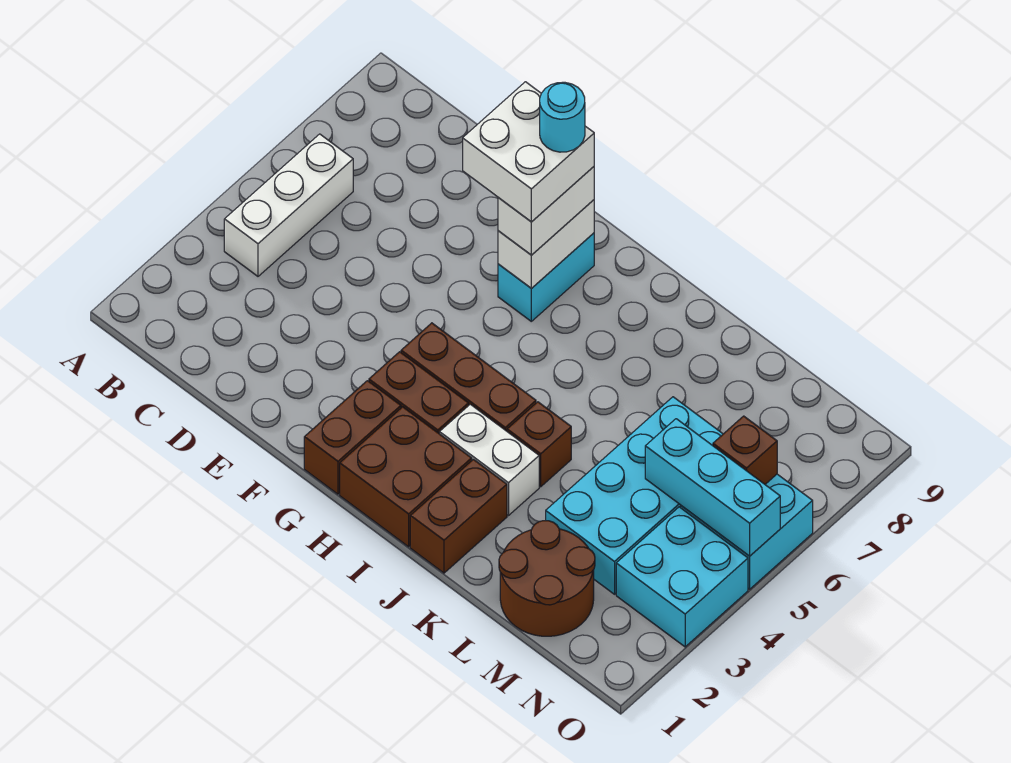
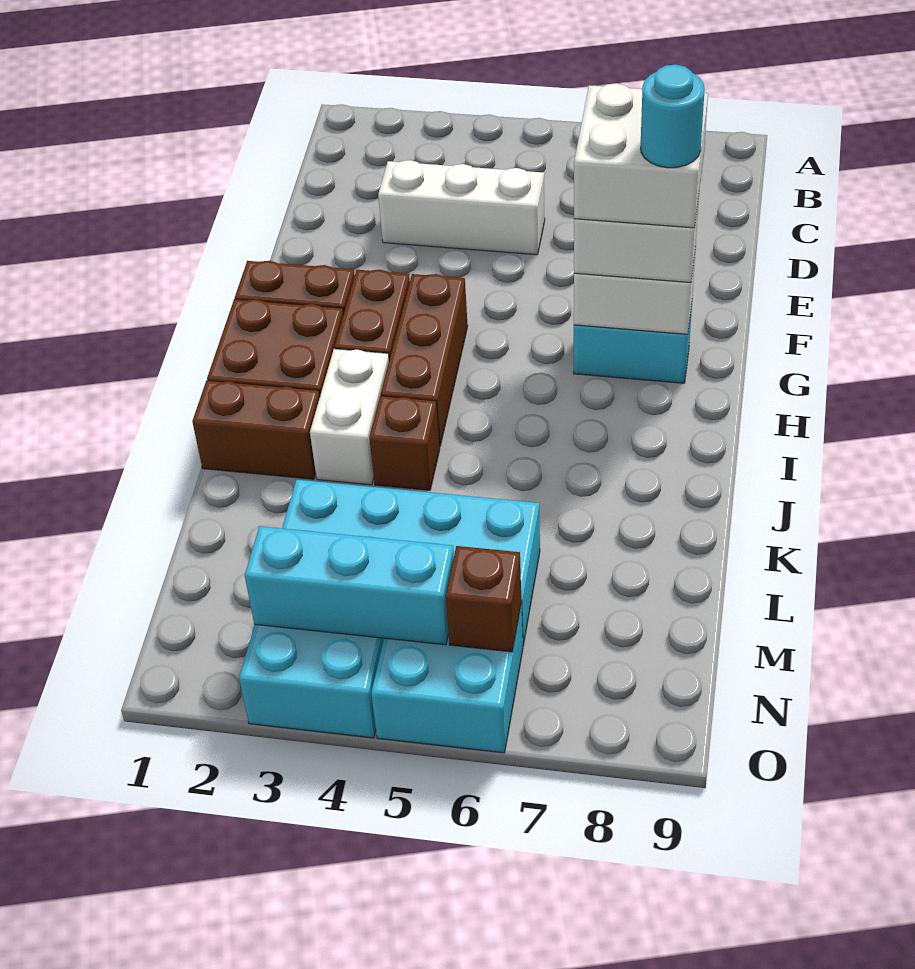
white brick B4:B6 level 1 -> white brick D3:D5 level 1
brown round brick L1:M2 level 1 -> none
cyan brick M5:O5 level 2 -> cyan brick N3:N5 level 2

